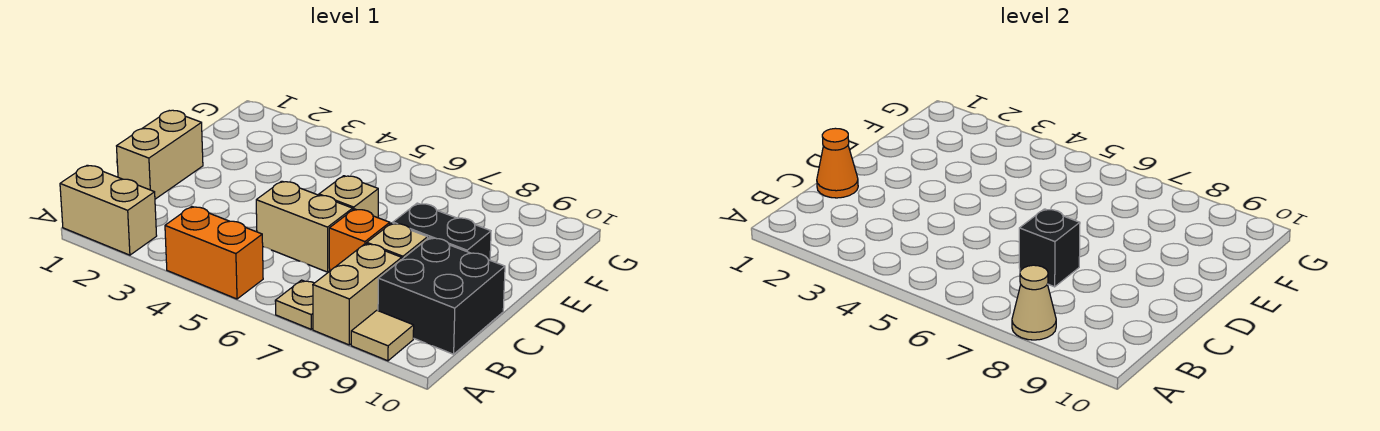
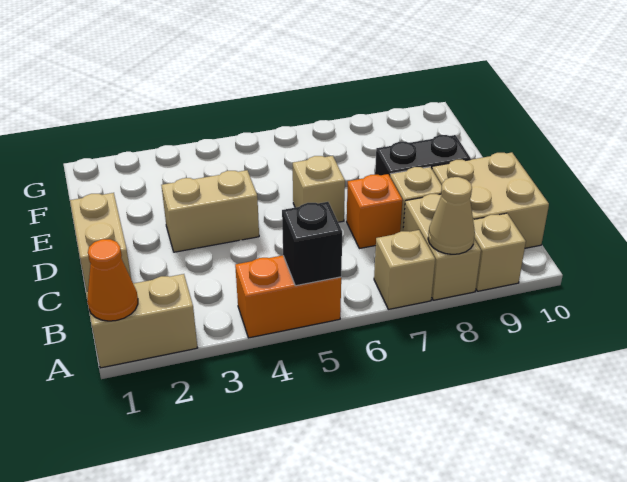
tan plate A7 level 1 -> tan brick A7 level 1
tan tile A9 level 1 -> tan brick A9 level 1
black brick B9:C10 level 1 -> tan brick B9:C10 level 1
orange cone C1 level 2 -> orange cone A1 level 2
tan brick C5:C6 level 1 -> tan brick D3:D4 level 1
black brick C7 level 2 -> black brick A5 level 2

